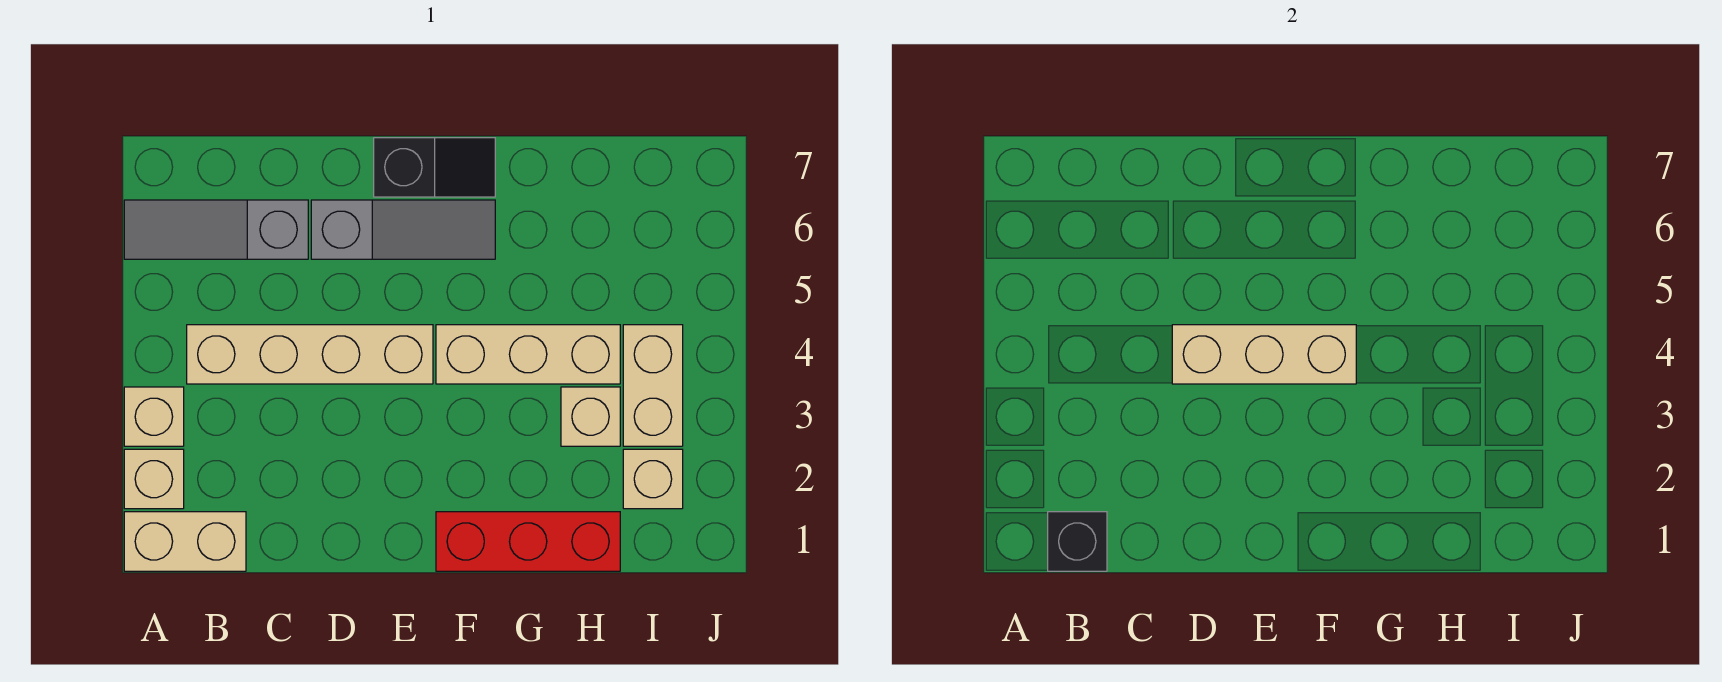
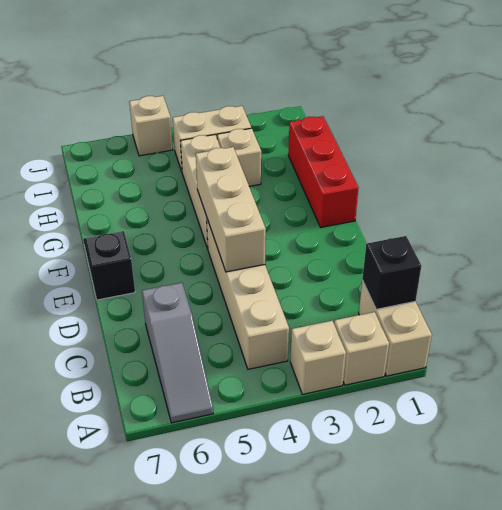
grey slope D6:F6 level 1 top D -> none
tan brick I2 level 1 -> tan brick J5 level 1

